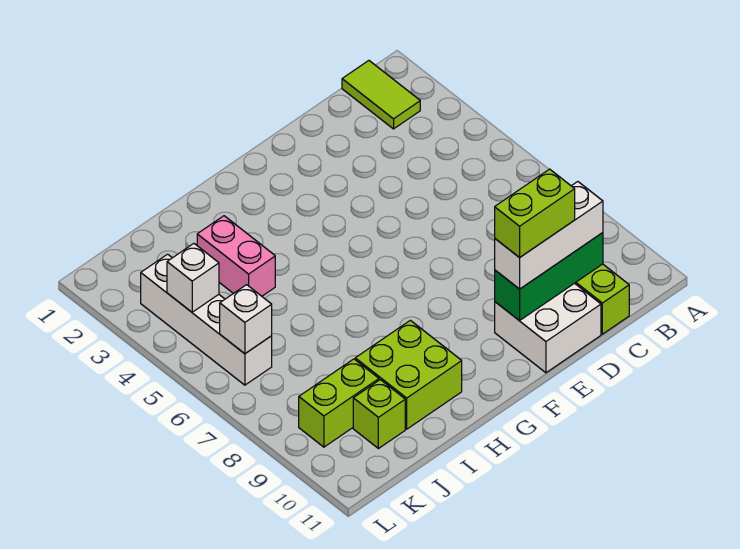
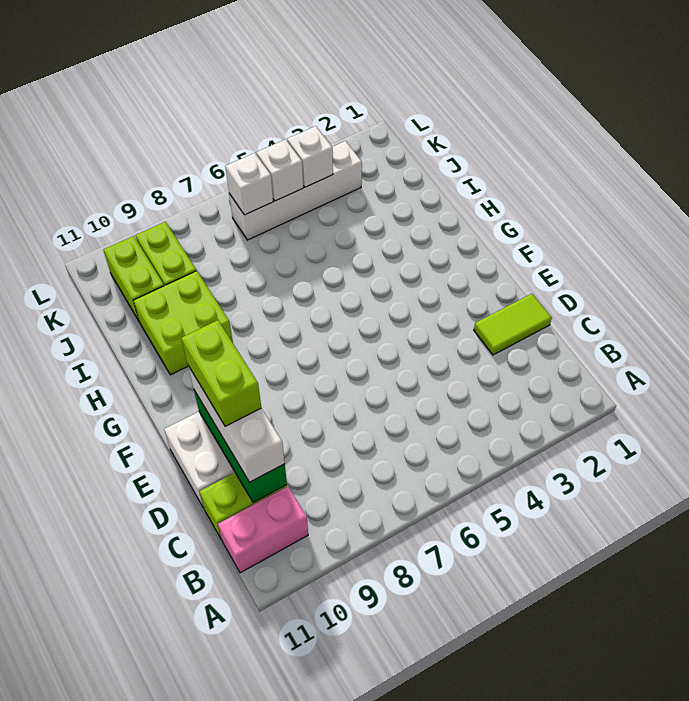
lime tile B1:B2 level 1 -> lime tile D1:D2 level 1
pink brick I3:I4 level 1 -> pink brick B10:B11 level 1
lime brick J10 level 1 -> lime brick J10:K10 level 1
none -> white brick K5 level 2

